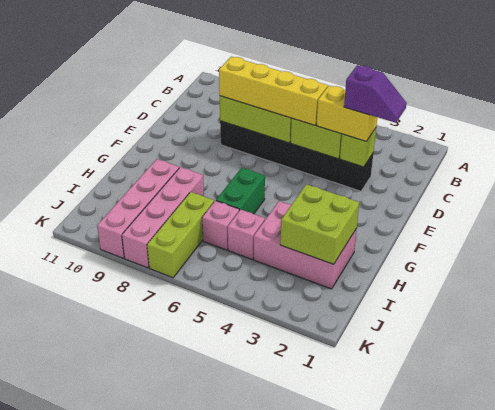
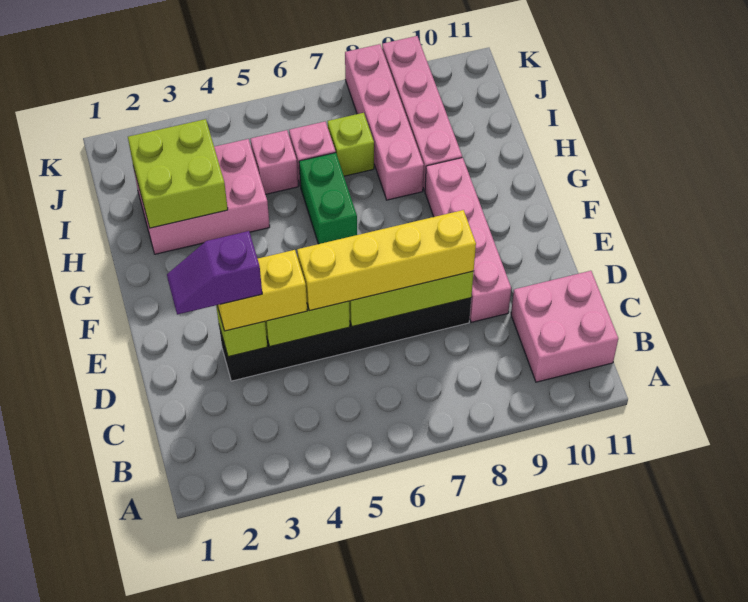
none -> pink brick B10:C11 level 1
none -> pink brick D9:G9 level 1
lime brick I7:K7 level 1 -> lime brick I7 level 1

